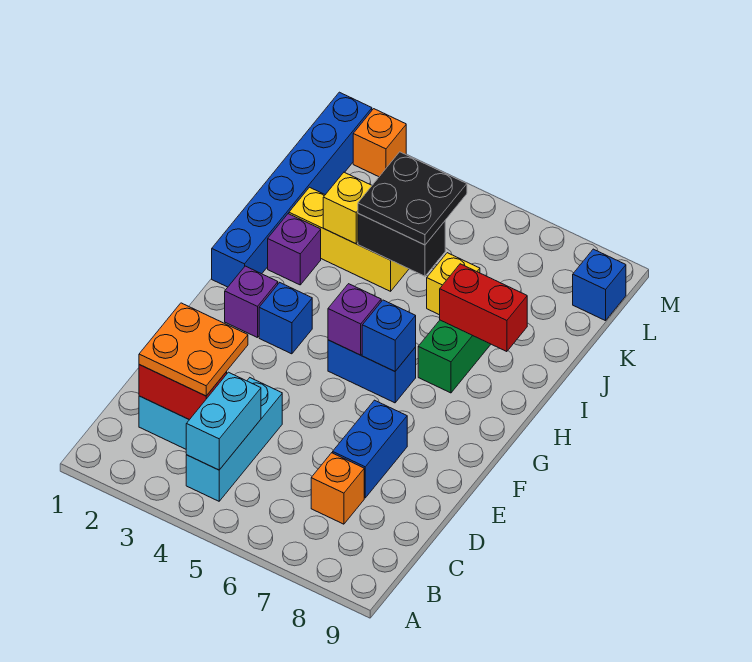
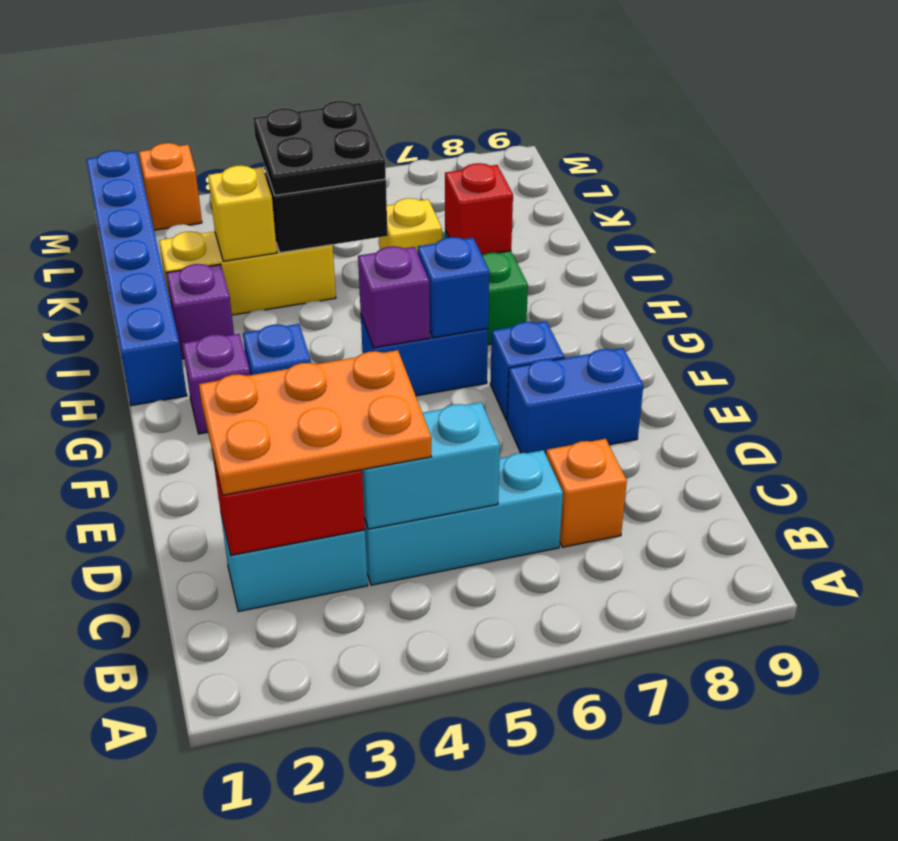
cyan brick B4:D4 level 1 -> cyan brick C4:C6 level 1
cyan brick B4:C4 level 2 -> cyan brick C4:C5 level 2
orange plate C2:D3 level 3 -> orange plate C2:D4 level 3
blue brick D7:E7 level 1 -> blue brick E7:E8 level 1
red brick I7:I8 level 2 -> red brick I7 level 2
blue brick L9 level 1 -> blue brick F7 level 1

